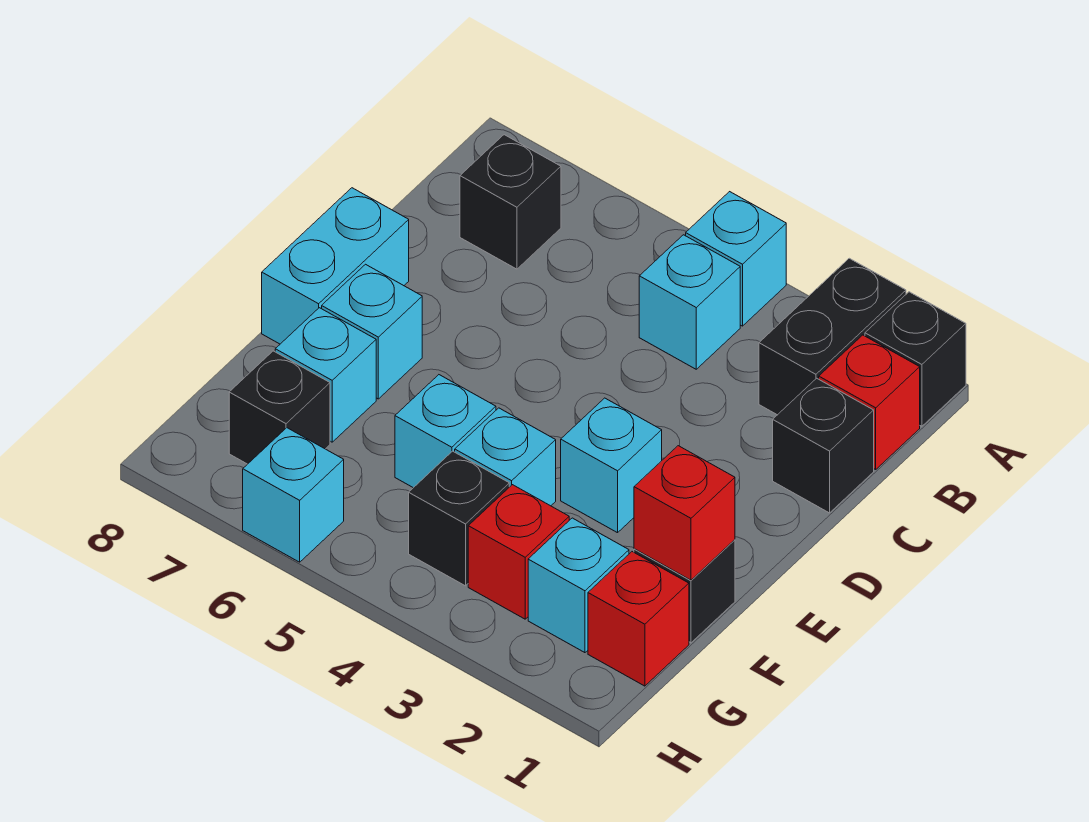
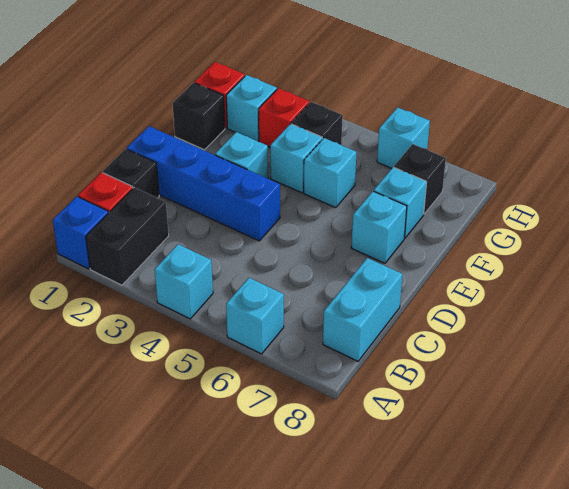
black brick A1 level 1 -> blue brick A1 level 1
cyan brick B4 level 1 -> cyan brick A6 level 1
black brick B7 level 1 -> none
none -> blue brick D1:D4 level 1
cyan brick D8:E8 level 1 -> cyan brick B8:C8 level 1
red brick F1 level 2 -> none

